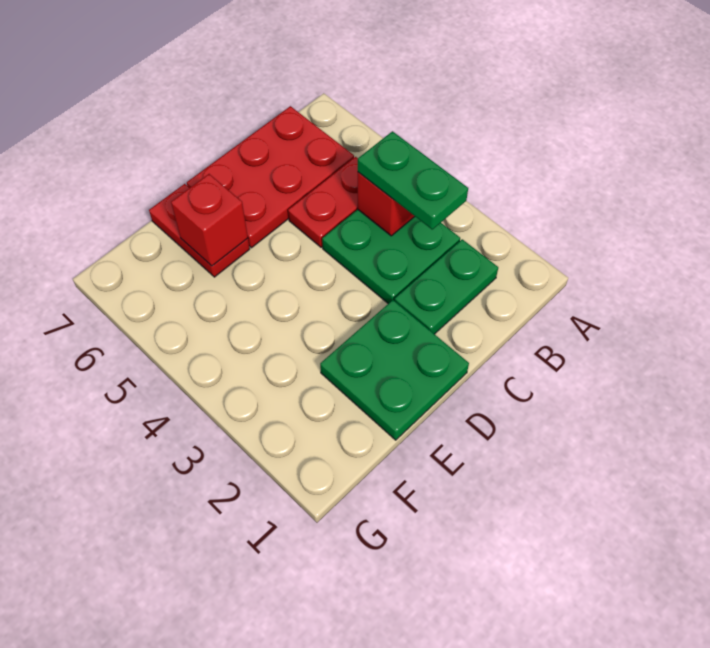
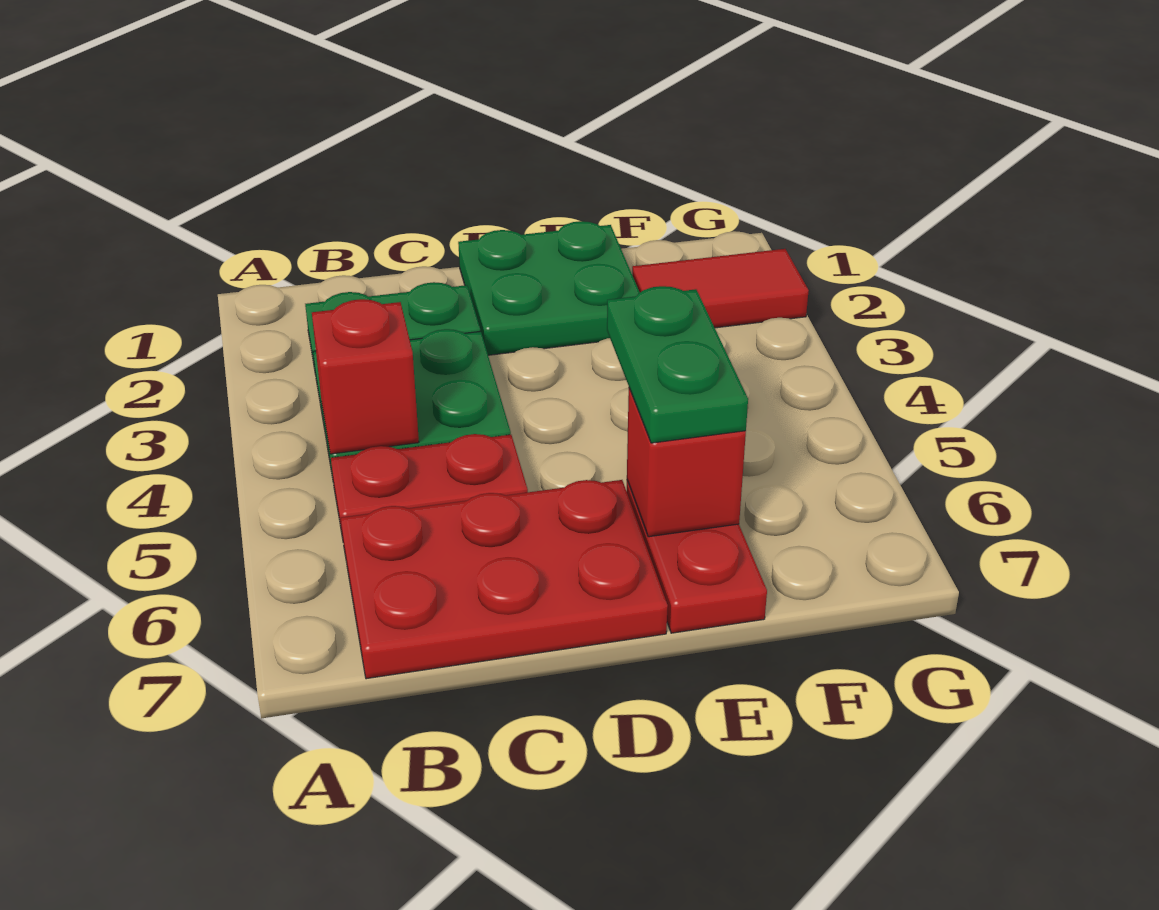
green plate B3:B4 level 3 -> green plate E5:E6 level 3
none -> red tile F2:G2 level 1

